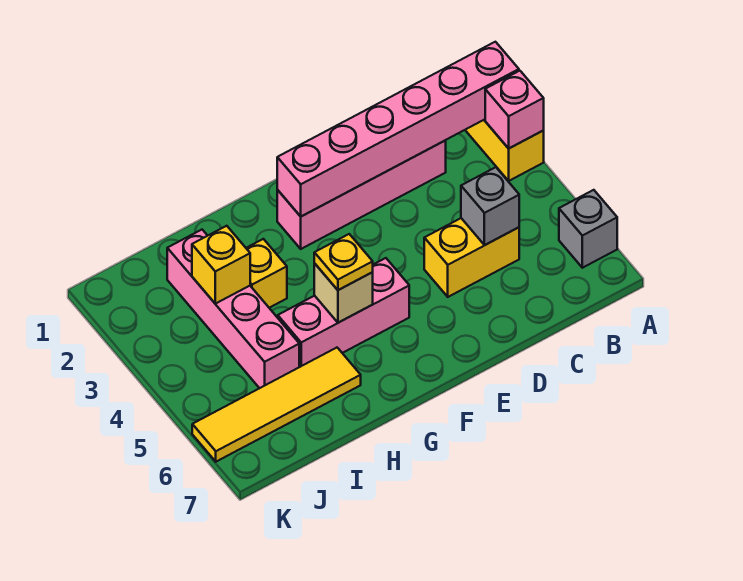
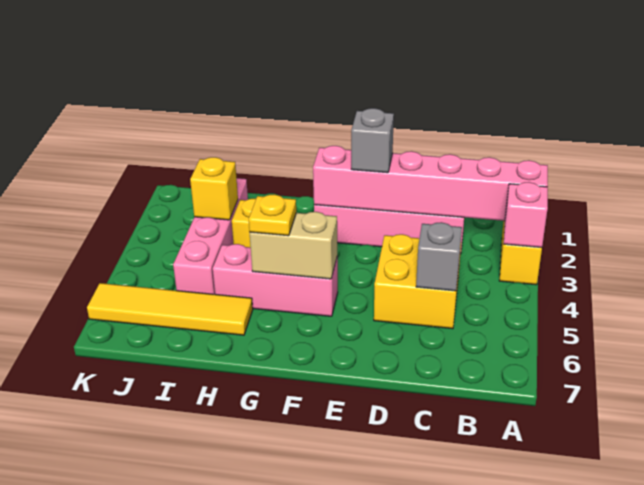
grey brick A6 level 1 -> grey brick E2 level 3
yellow brick C5:D5 level 1 -> yellow brick C4:D5 level 1
tan brick G5 level 2 -> tan brick F5:G5 level 2

